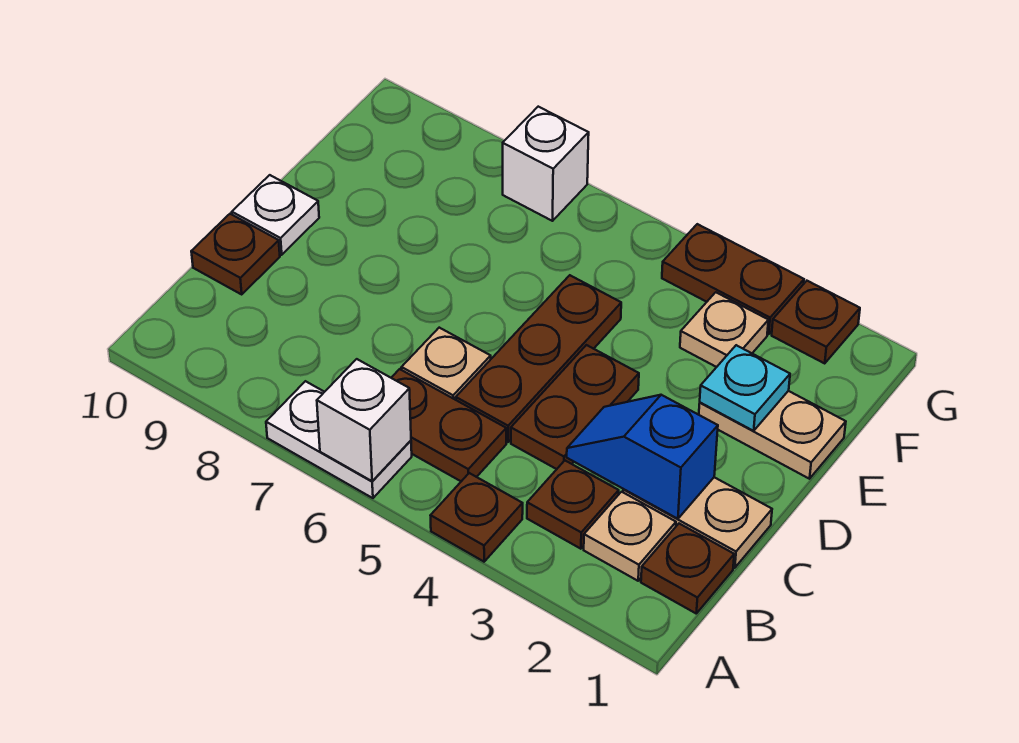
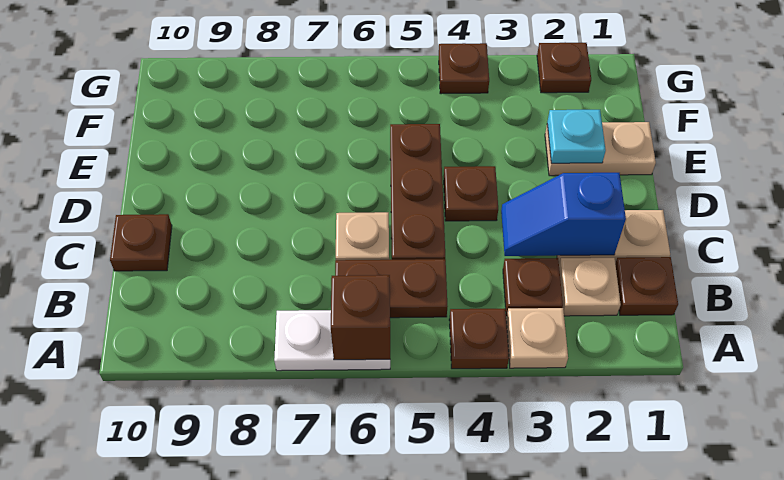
white brick A6 level 2 -> brown brick A6 level 2
brown plate C4:D4 level 1 -> brown plate D4 level 1
white plate D10 level 1 -> none
tan plate F3 level 1 -> tan plate A3 level 1
brown plate G3:G4 level 1 -> brown plate G4 level 1
white brick G7 level 1 -> none

